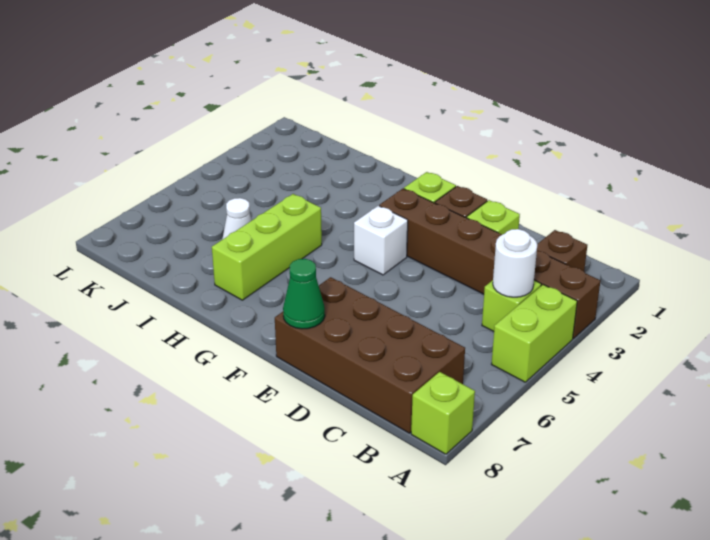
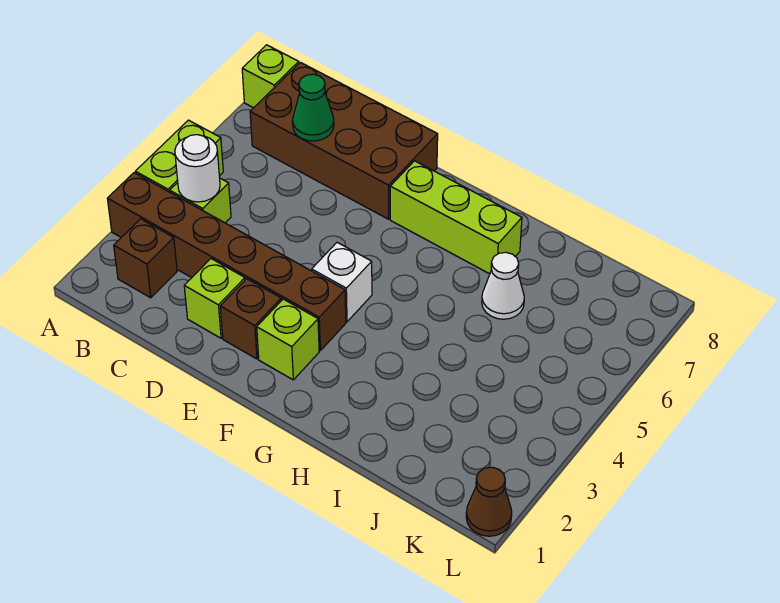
green cone E8 level 2 -> green cone C7 level 2
lime brick H5:H7 level 1 -> lime brick F7:H7 level 1
none -> brown cone L1 level 1

